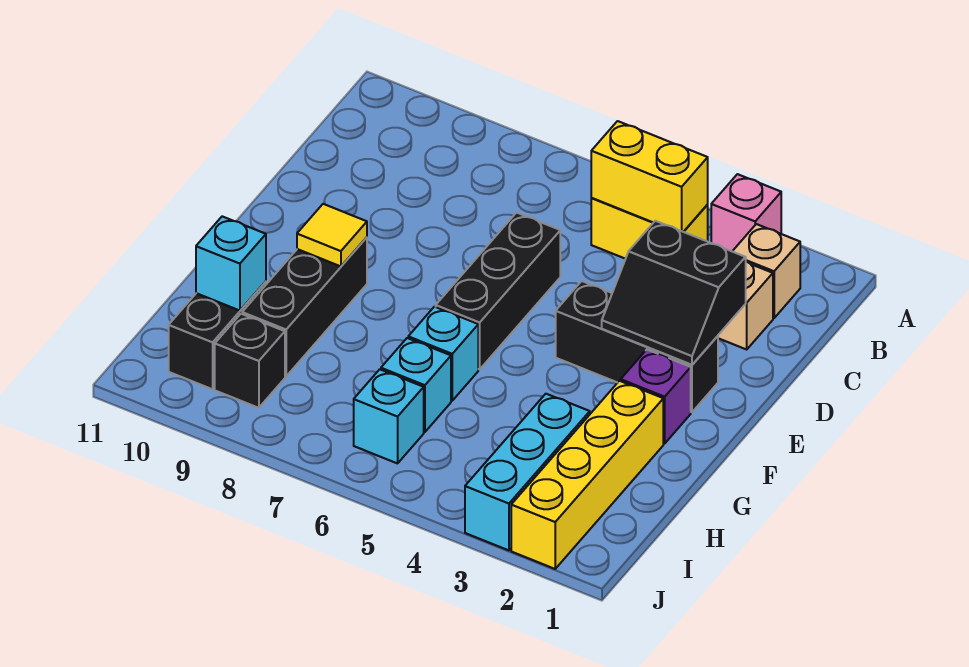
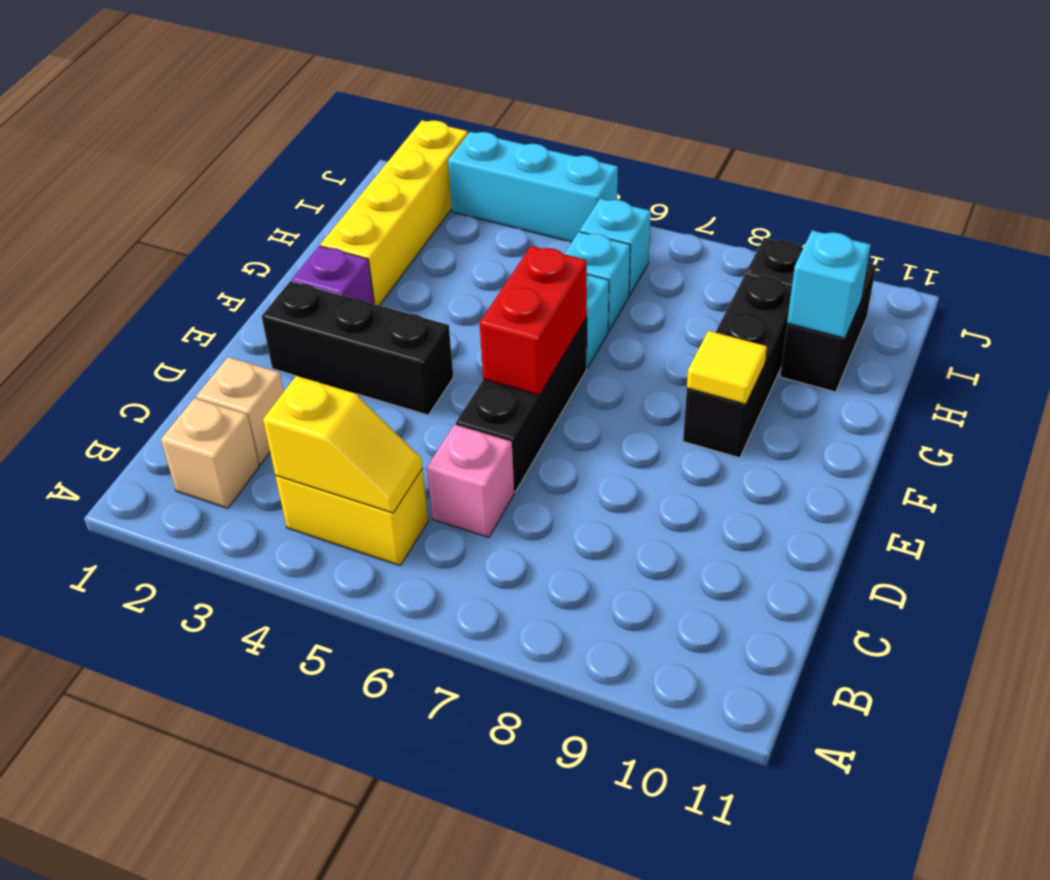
pink brick A3 level 1 -> pink brick C6 level 1
yellow brick B4:B5 level 2 -> yellow slope B4:B5 level 2 top 4
black slope D2:E3 level 2 top D -> none
none -> red brick E6:F6 level 2
cyan brick H3:J3 level 1 -> cyan brick J3:J5 level 1

